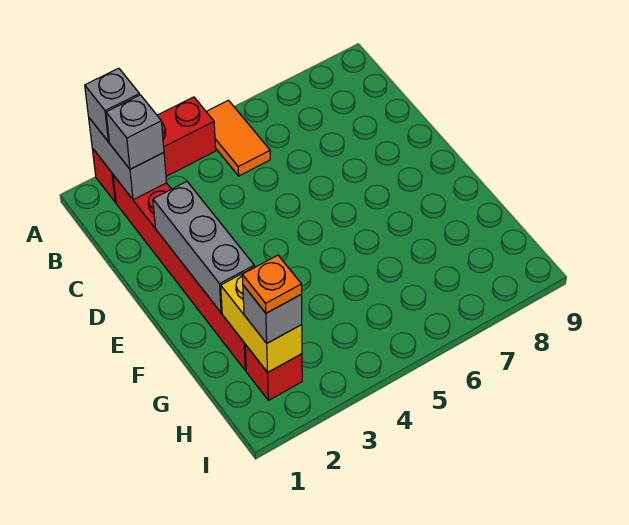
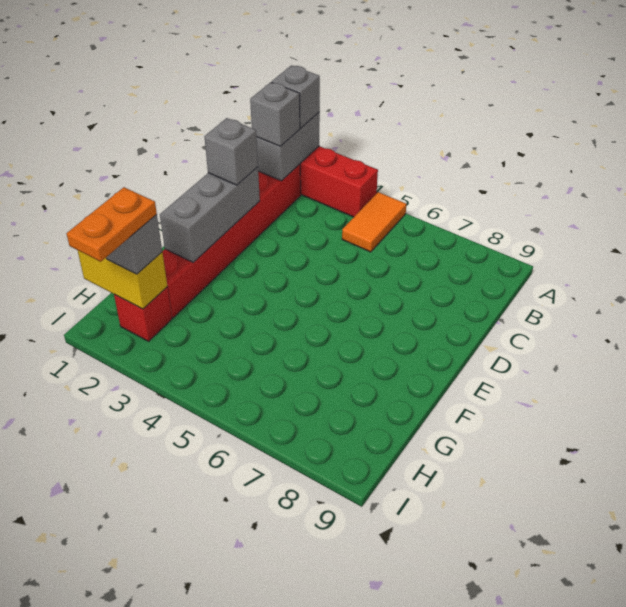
none -> grey brick D2 level 3
yellow brick G2:H2 level 2 -> yellow brick H1:H2 level 2
orange plate H2 level 4 -> orange plate H2:I2 level 4

